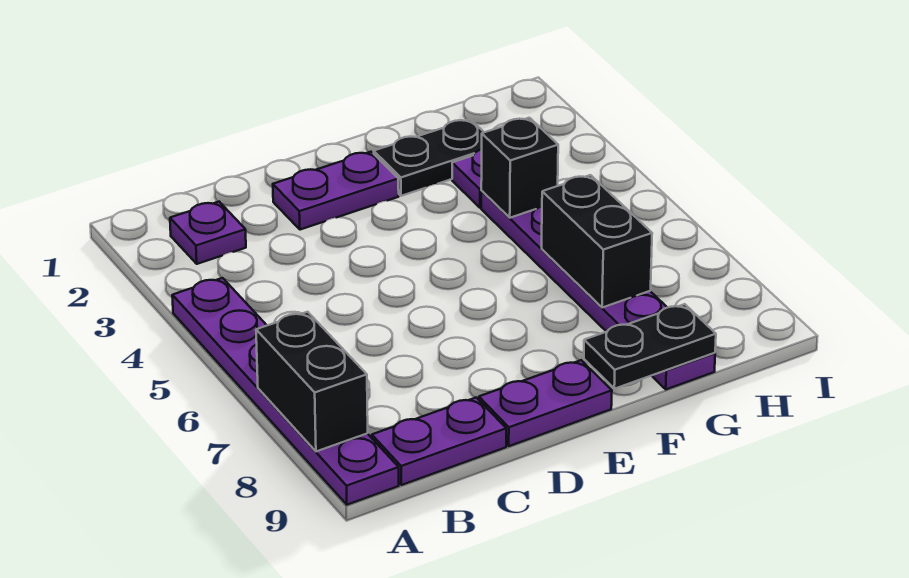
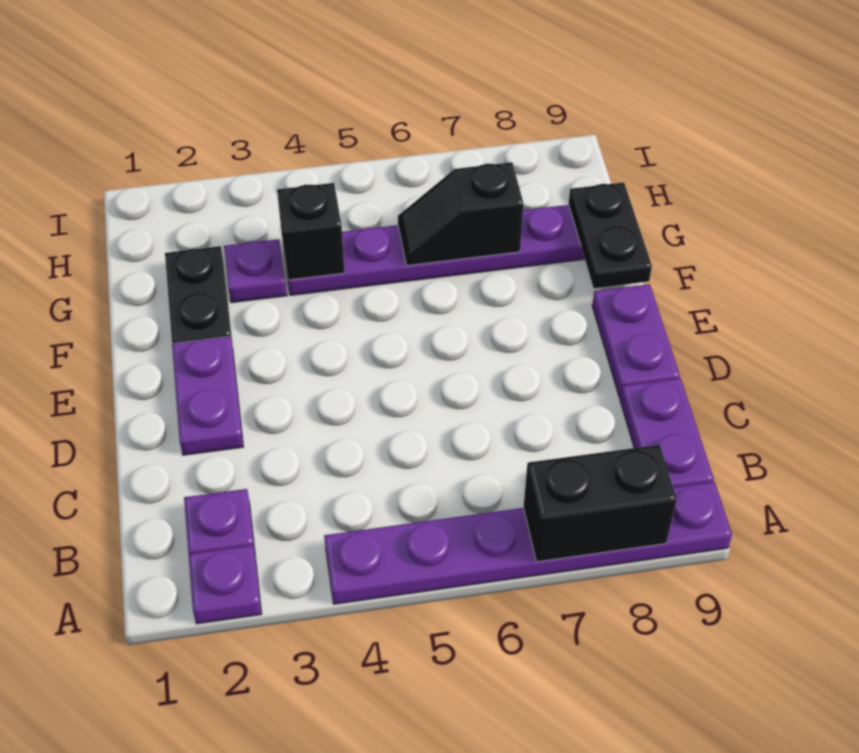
none -> purple plate A2 level 1
black brick G6:G7 level 2 -> black slope G6:G7 level 2 top 7

